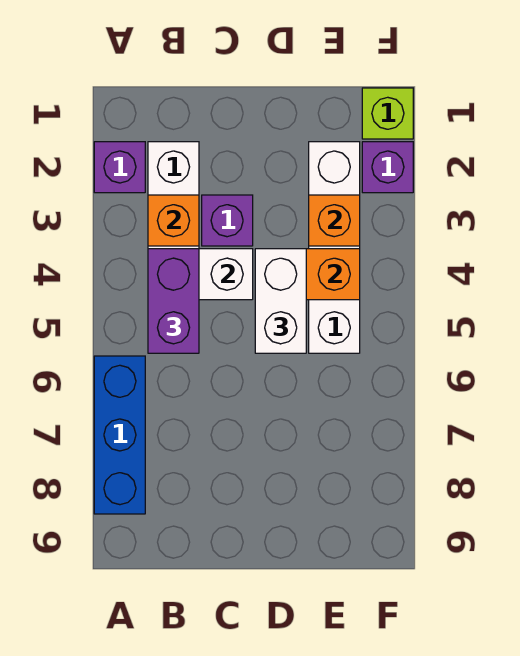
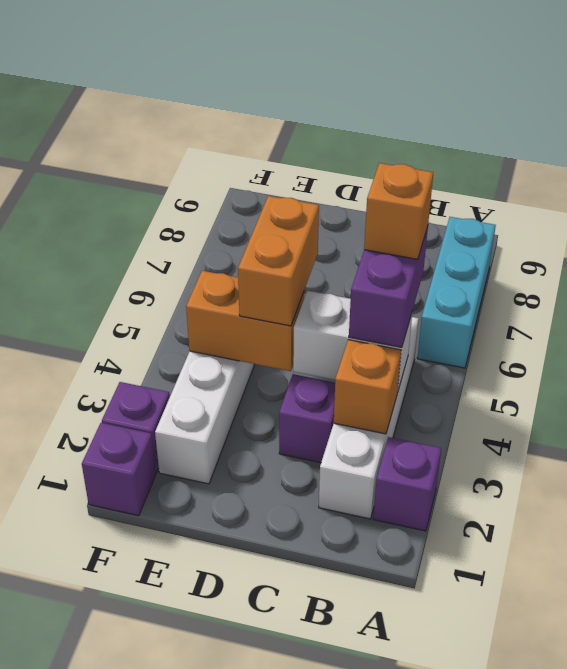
blue brick A6:A8 level 1 -> cyan brick A6:A8 level 1
white brick D4:D5 level 3 -> orange brick D4:D5 level 3
orange brick E3 level 2 -> orange brick B5 level 4
lime brick F1 level 1 -> purple brick F1 level 1

